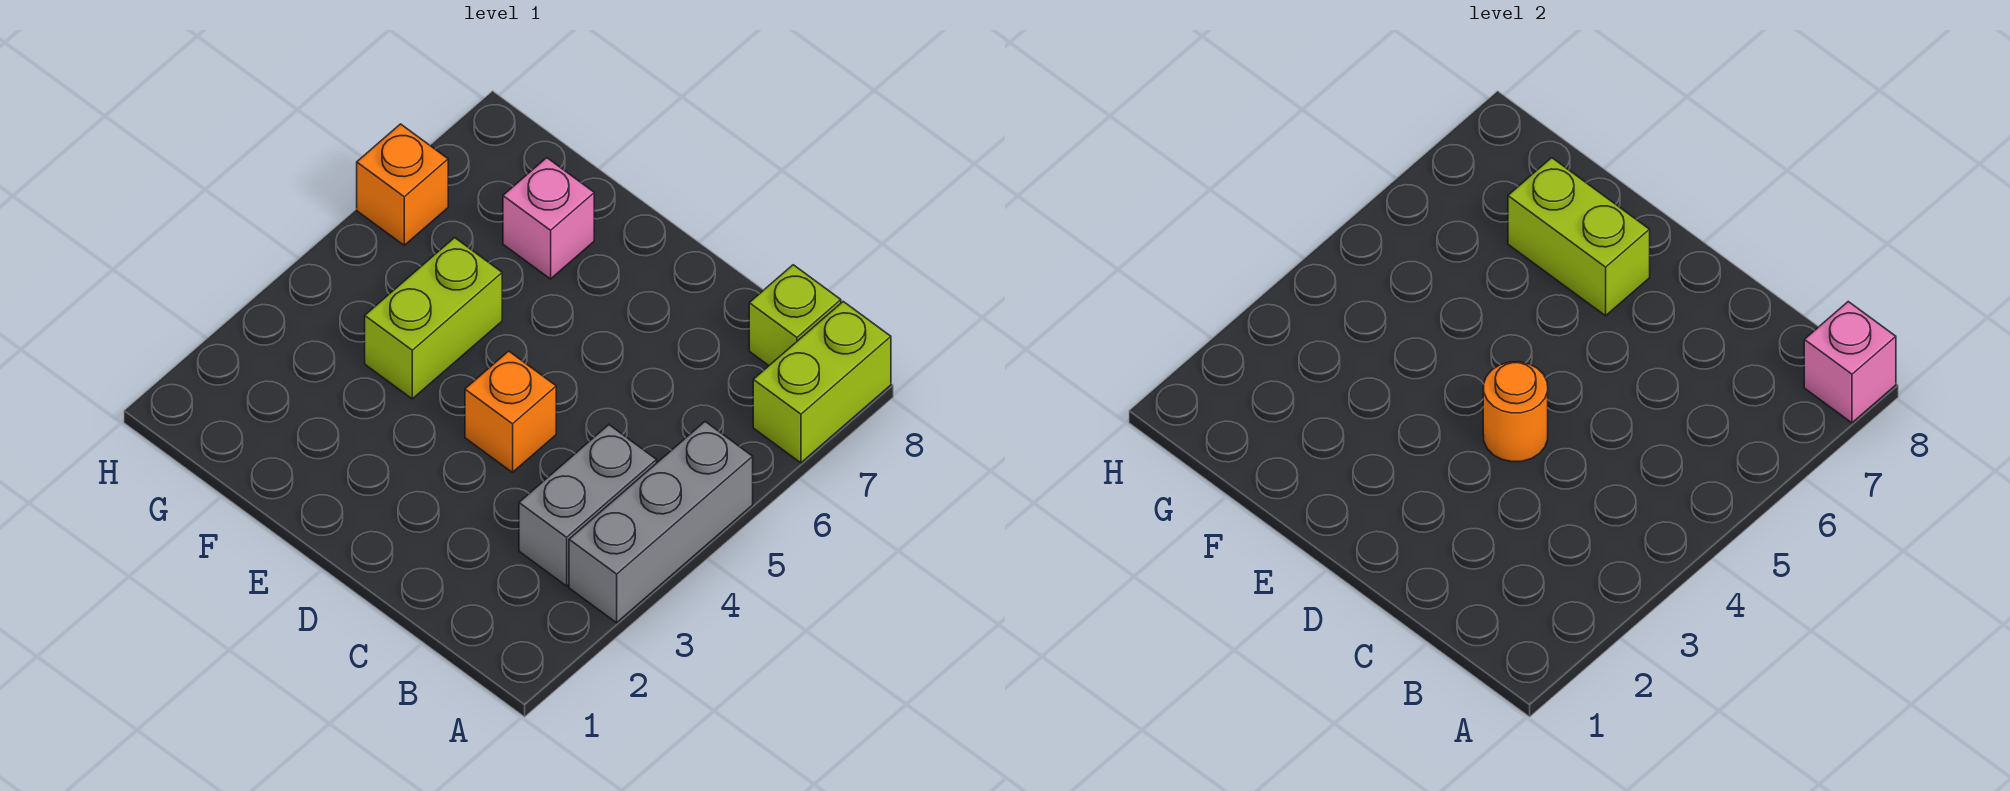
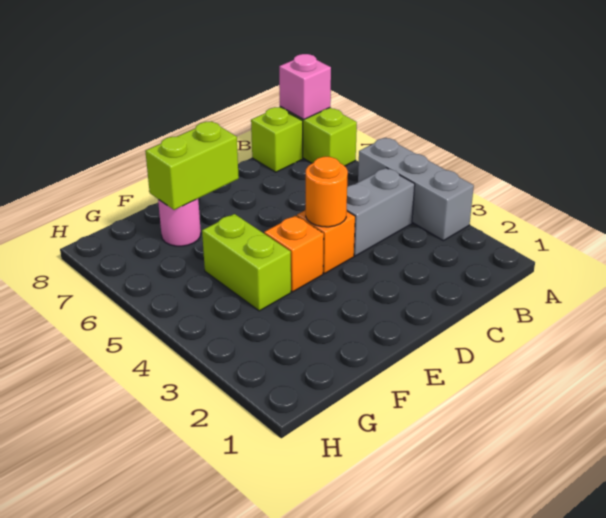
grey brick B3:B4 level 1 -> grey brick B4:C4 level 1
pink brick F7 level 1 -> pink round brick F7 level 1
orange brick H6 level 1 -> orange brick E4 level 1

